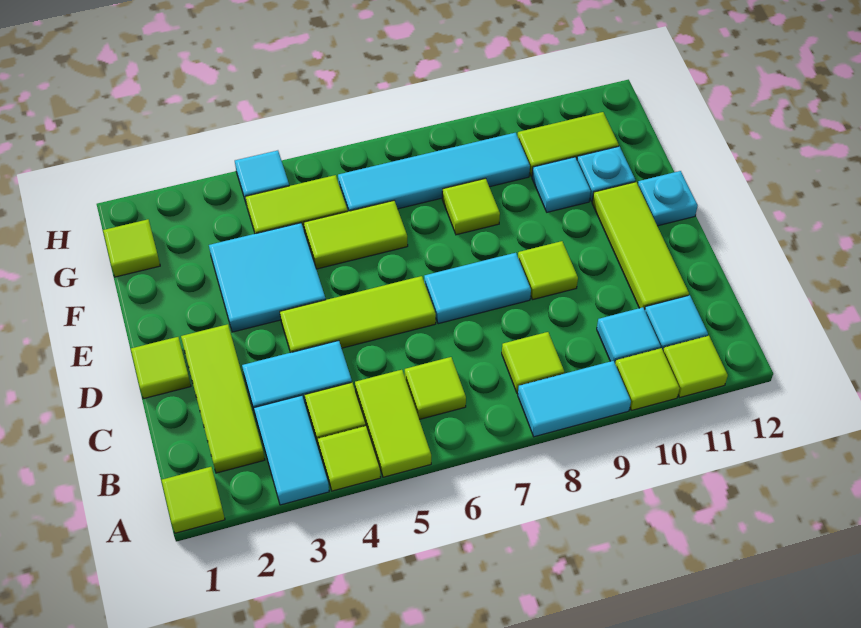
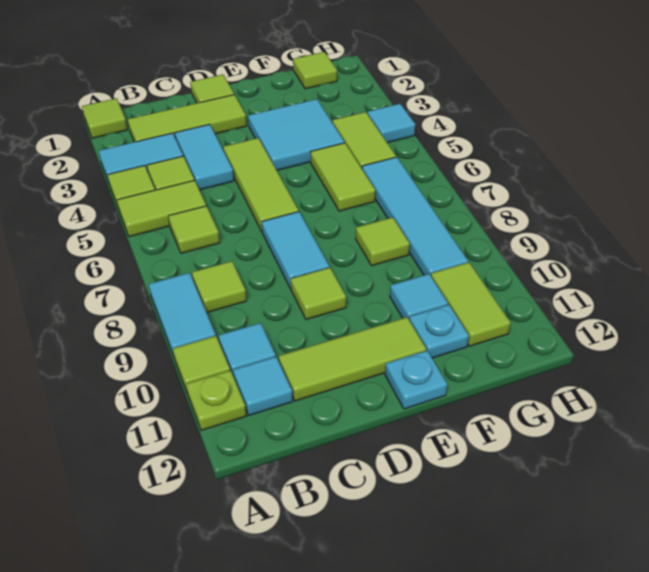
lime tile A11 level 1 -> lime plate A11 level 1

